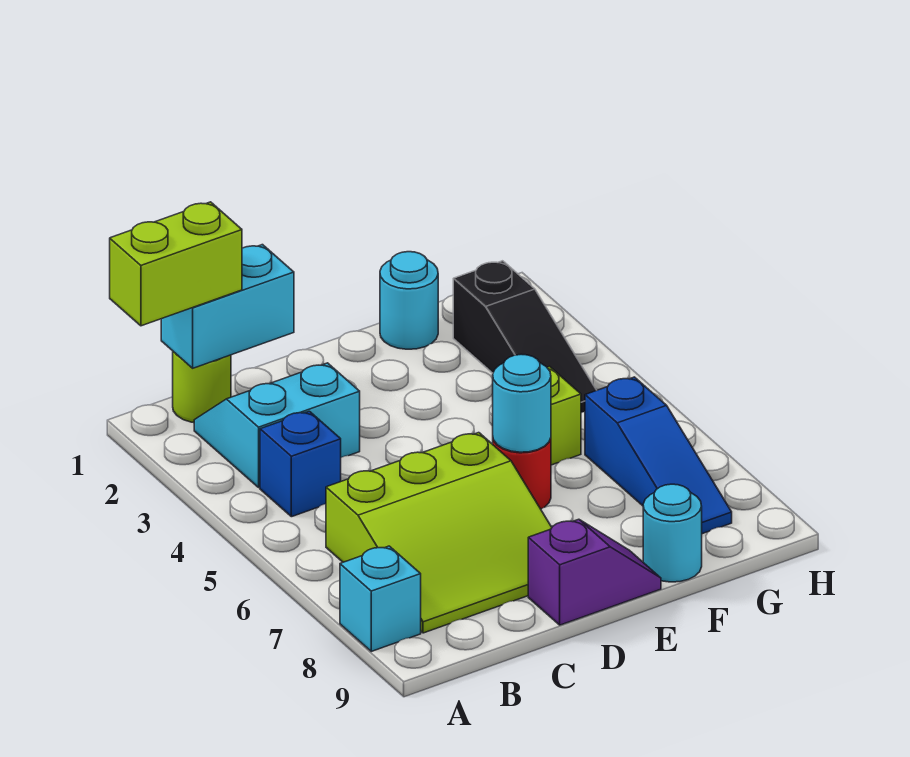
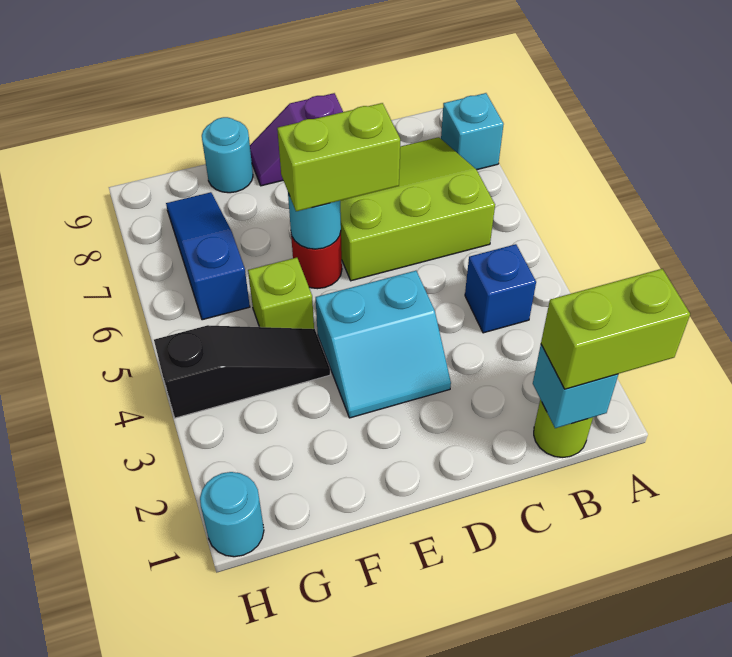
cyan brick B1:C1 level 2 -> cyan brick B1 level 2
cyan slope B2:C3 level 1 top 3 -> cyan slope D3:E4 level 1 top 4
none -> lime brick D6:E6 level 3
cyan round brick F1 level 1 -> cyan round brick H1 level 1
black slope G2:G4 level 1 top 2 -> black slope F4:H4 level 1 top H

